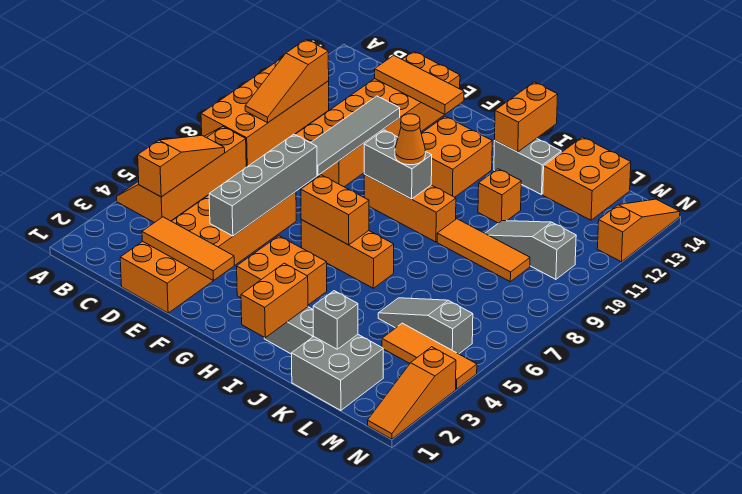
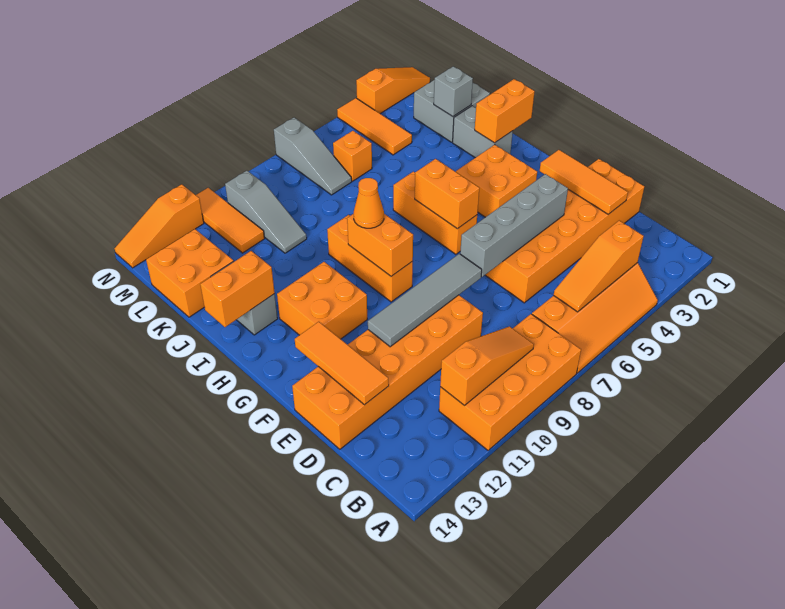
grey brick G9:H9 level 2 -> orange brick G9:H9 level 2
orange tile J9:L9 level 1 -> orange tile L11:N11 level 1
orange brick J11 level 1 -> orange brick L6 level 1
grey slope K5:M5 level 1 top M -> grey slope L7:N7 level 1 top N

